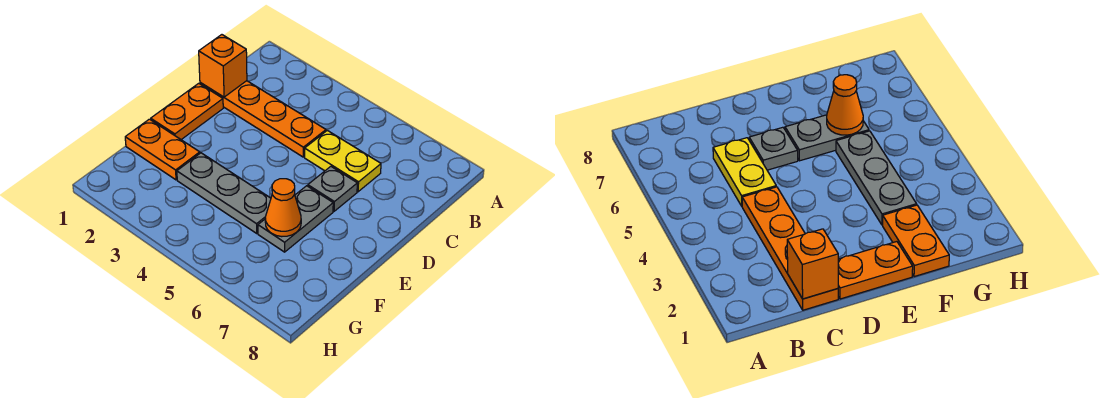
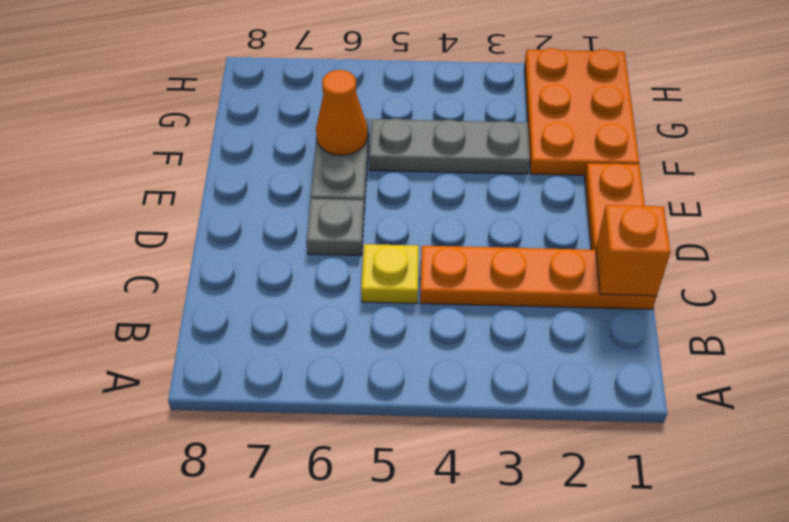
yellow plate C5:C6 level 1 -> yellow plate C5 level 1
orange plate F1:F2 level 1 -> orange plate F1:H2 level 1

